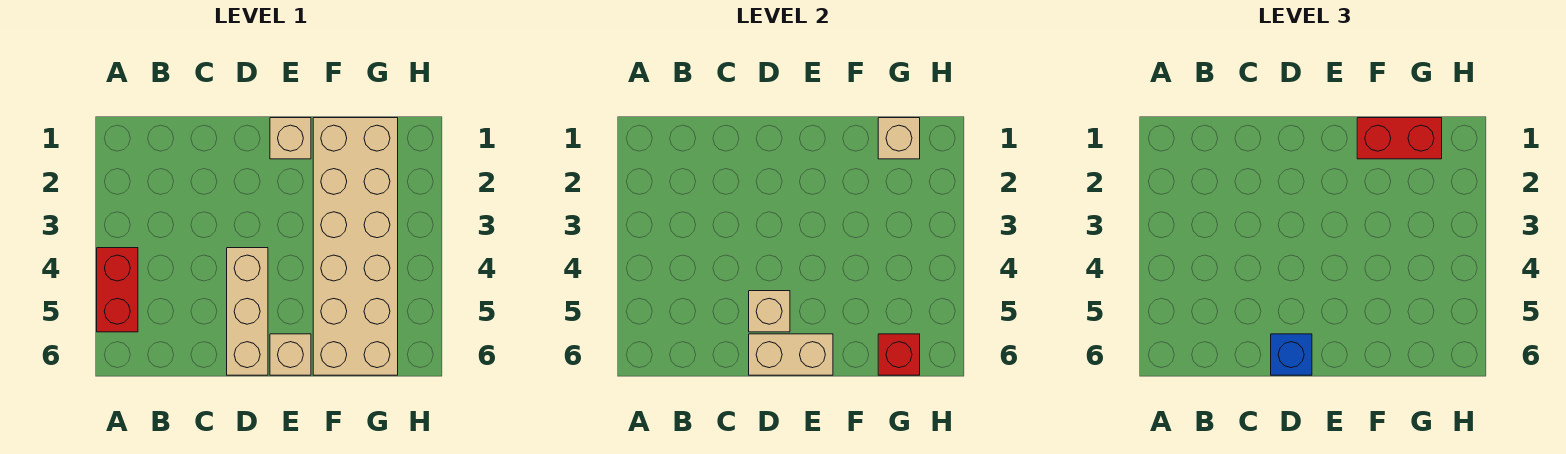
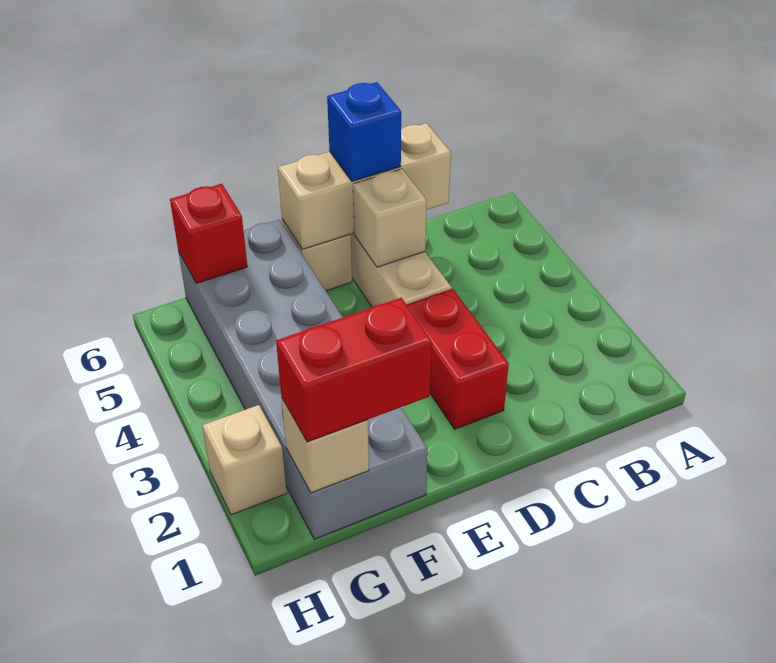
red brick A4:A5 level 1 -> red brick D2:D3 level 1
tan brick D6:E6 level 2 -> tan brick C6:E6 level 2
tan brick E1 level 1 -> tan brick H2 level 1
tan brick F1:G6 level 1 -> grey brick F1:G6 level 1

